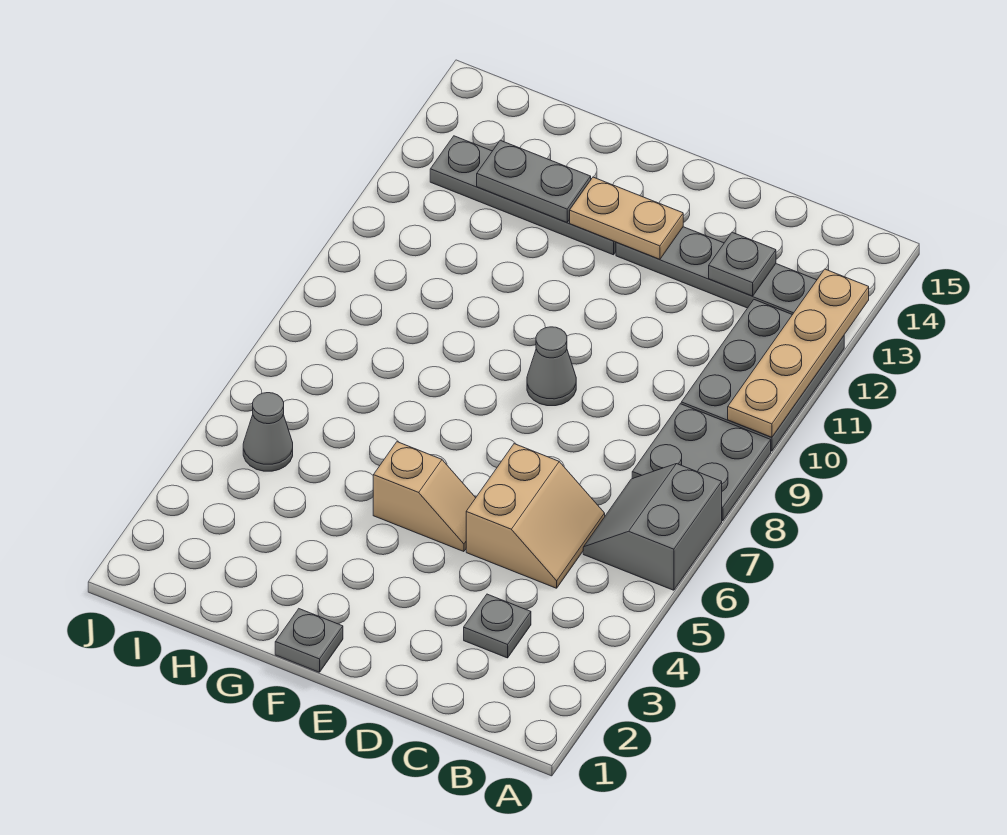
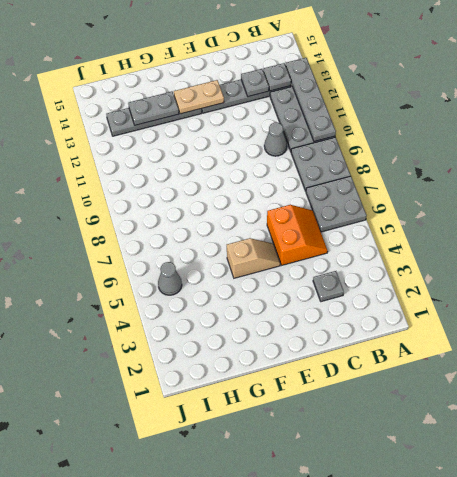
grey slope A6:B7 level 1 top A -> grey plate A6:B7 level 1
tan plate A10:A13 level 2 -> grey plate A10:A13 level 2
tan slope C5:D6 level 1 top D -> orange slope C5:D6 level 1 top D
grey cone E9 level 1 -> grey cone C10 level 1
grey plate F1 level 1 -> grey plate B13 level 2

